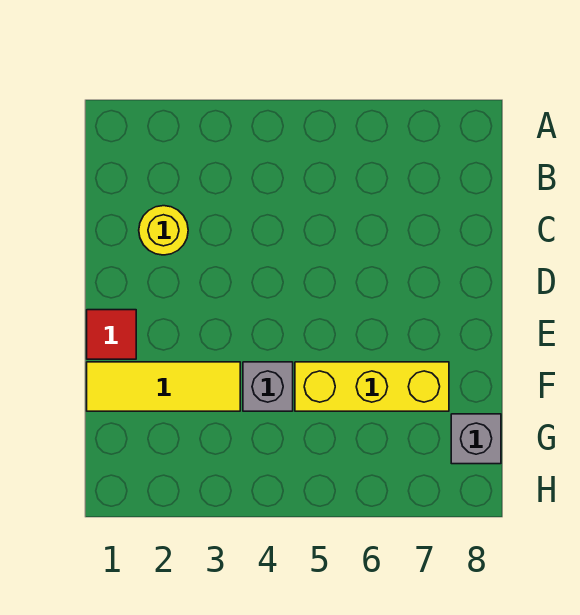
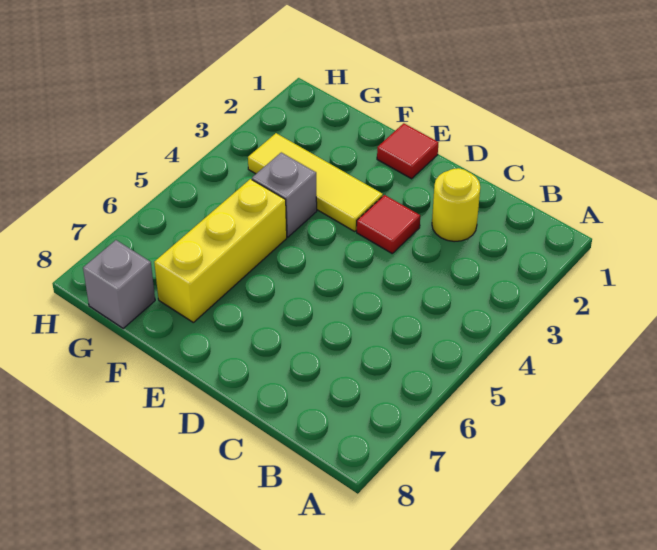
none -> red tile D3 level 1
yellow tile F1:F3 level 1 -> yellow tile E3:G3 level 1

